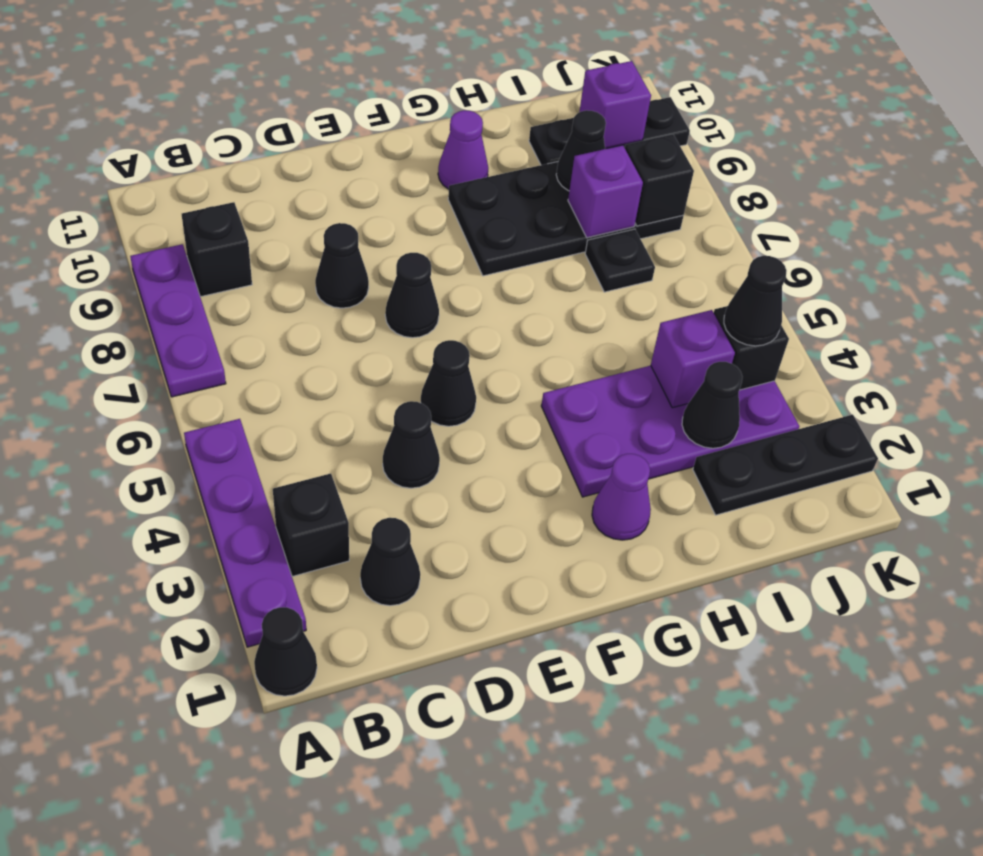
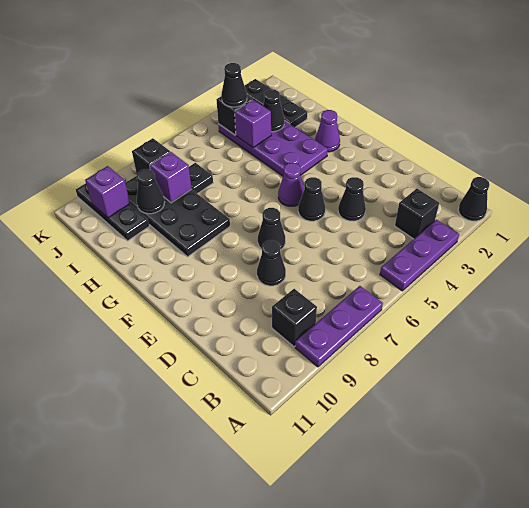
purple plate A2:A5 level 1 -> purple plate A3:A5 level 1
black cone C2 level 1 -> none
purple cone G10 level 1 -> purple cone F5 level 1

